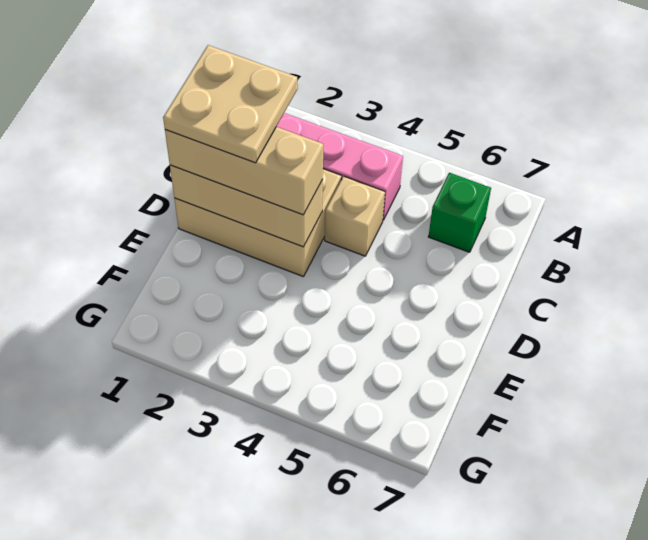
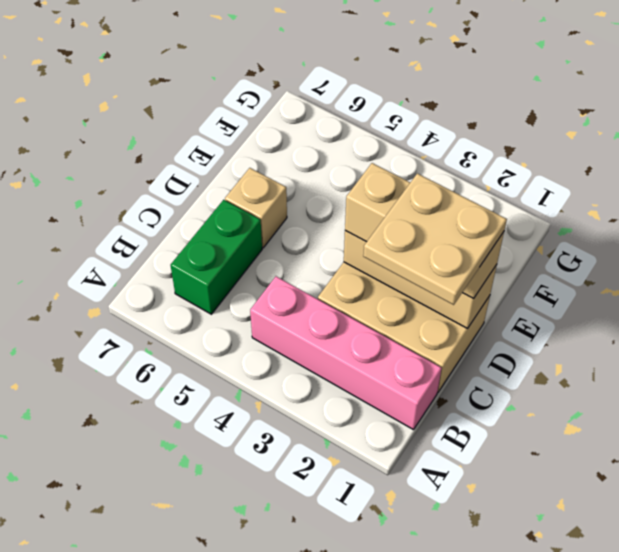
green brick B6 level 1 -> green brick B6:C6 level 1
tan brick C4 level 1 -> tan brick D6 level 1

